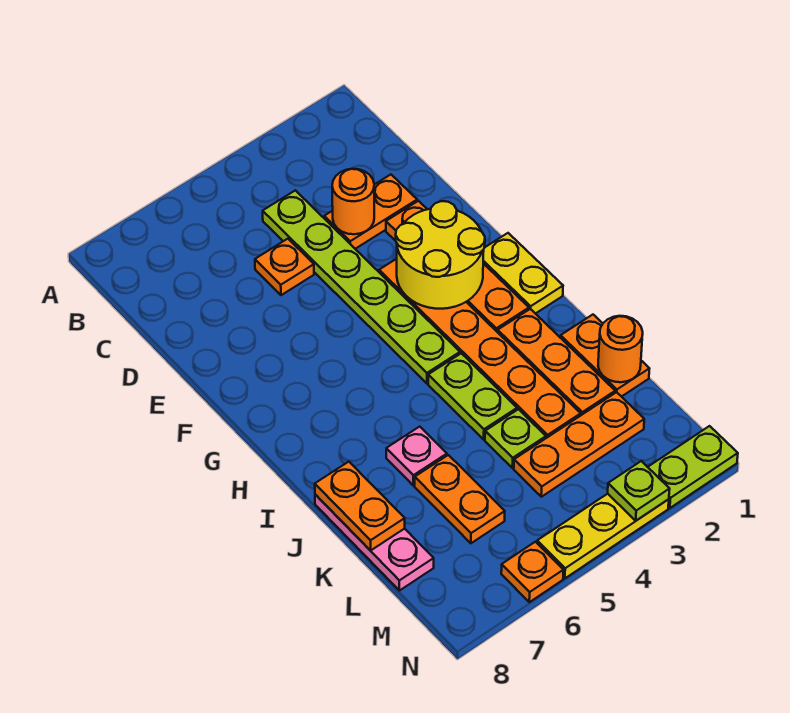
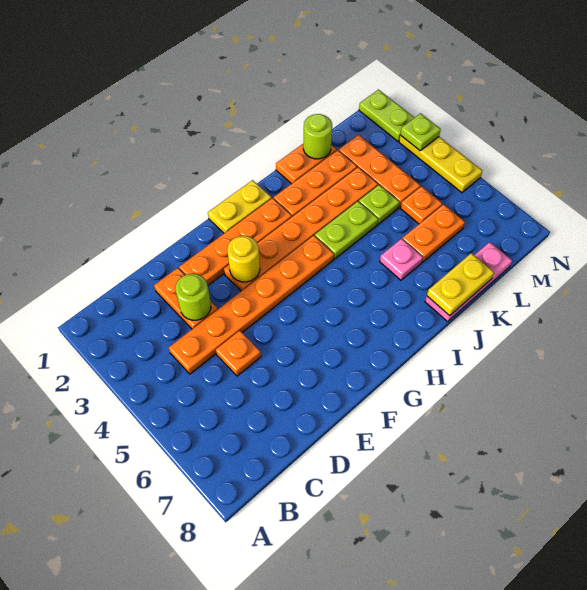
lime plate C4:H4 level 1 -> orange plate C4:H4 level 1
orange round brick D3 level 2 -> lime round brick D3 level 2
yellow round brick F2:G3 level 2 -> yellow round brick F3 level 2
orange plate J8:K8 level 2 -> yellow plate J8:K8 level 2
orange round brick K1 level 2 -> lime round brick K1 level 2
orange plate N6 level 1 -> orange plate L5 level 1

